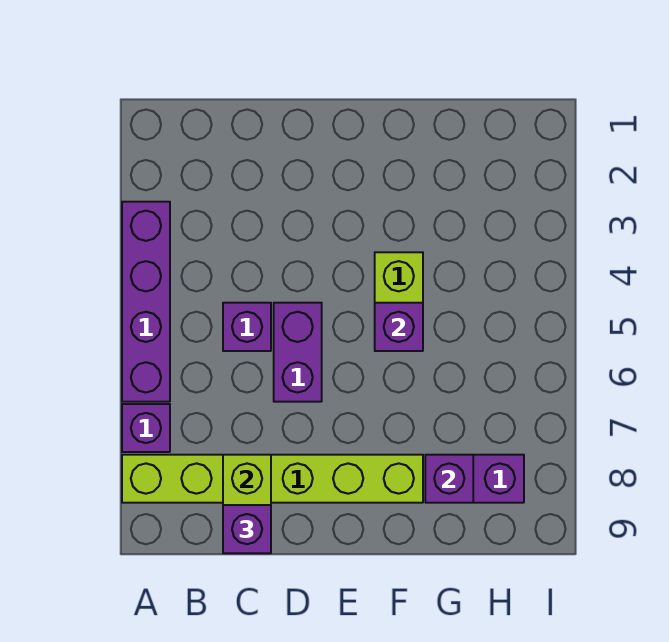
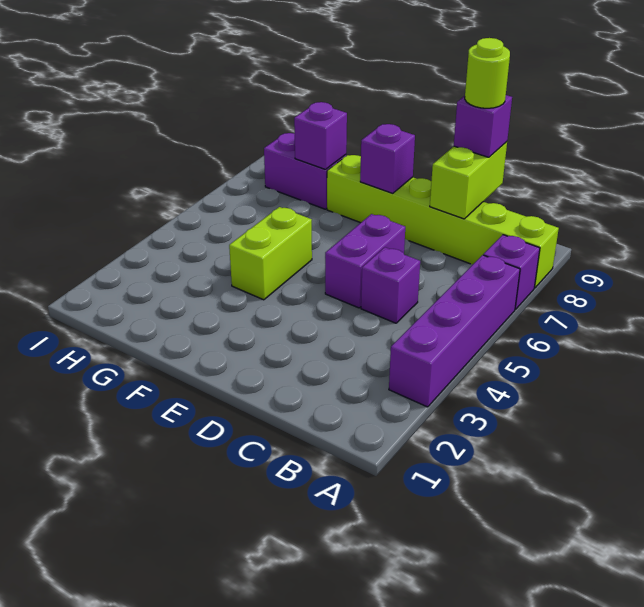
none -> lime round brick C9 level 4
purple brick F5 level 2 -> purple brick E8 level 2

